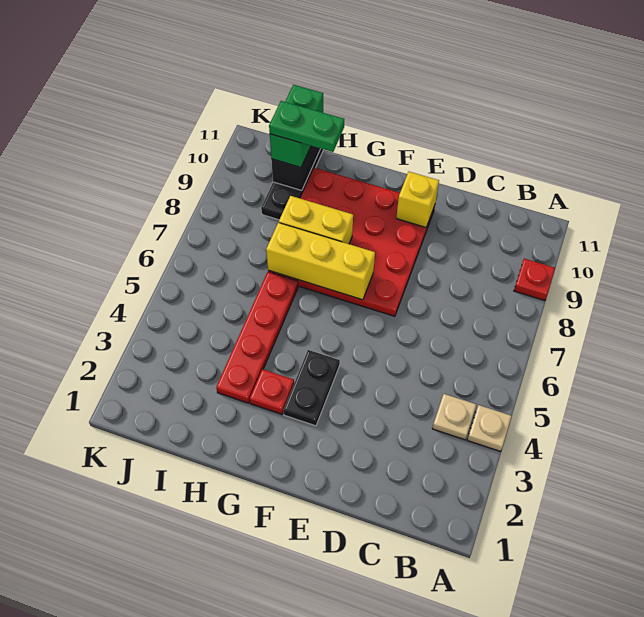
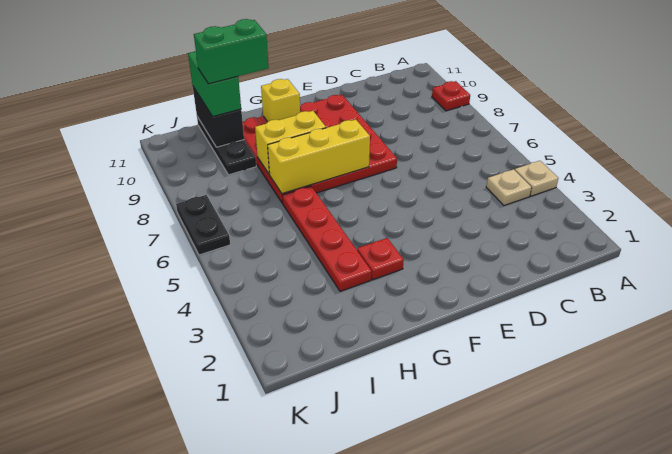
yellow brick E10 level 2 -> yellow brick G10 level 2
black plate F3:F4 level 1 -> black plate K6:K7 level 1
green plate H10:I10 level 4 -> green brick H10:I10 level 4

